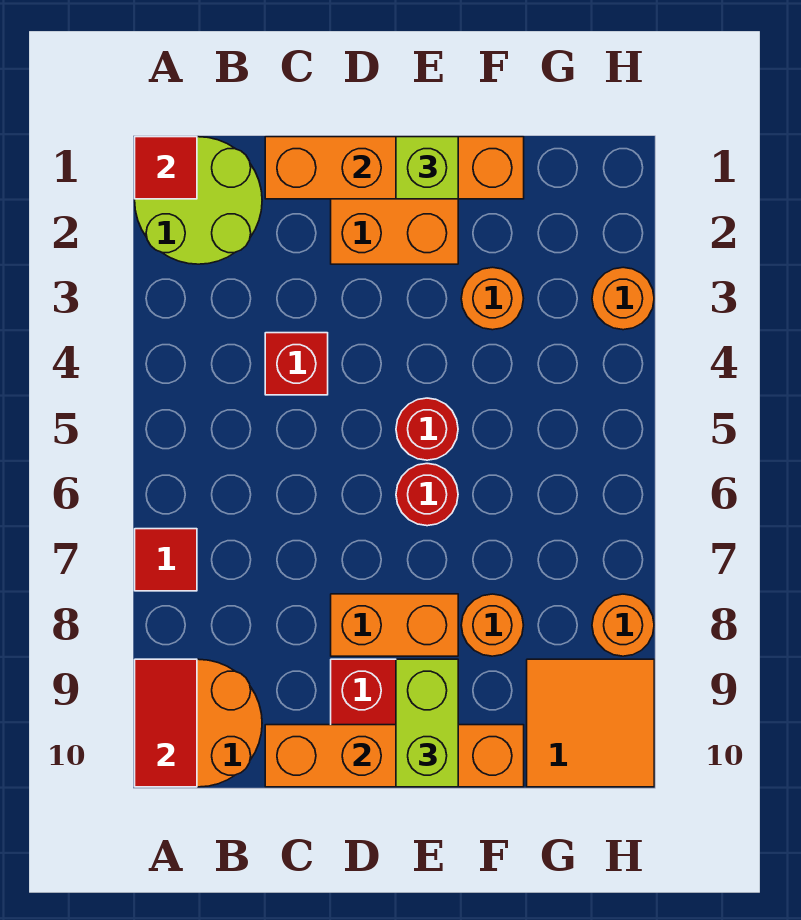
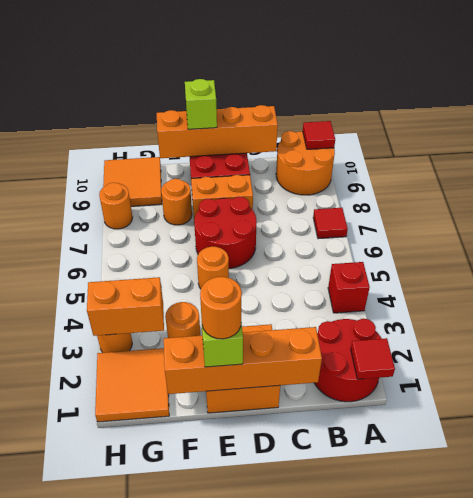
lime round brick A1:B2 level 1 -> red round brick A1:B2 level 1
red tile A9:A10 level 2 -> red tile A10 level 2
red brick C4 level 1 -> red brick A4 level 1
none -> orange round brick E1 level 4
red round brick E5 level 1 -> orange round brick E5 level 1
red round brick E6 level 1 -> red round brick D6:E7 level 1
lime brick E9:E10 level 3 -> lime brick E10 level 3
none -> orange tile G1:H2 level 1
none -> orange brick G3:H3 level 2

